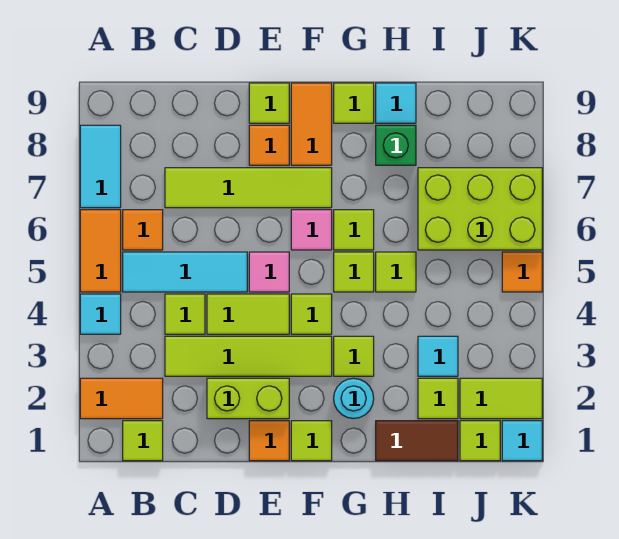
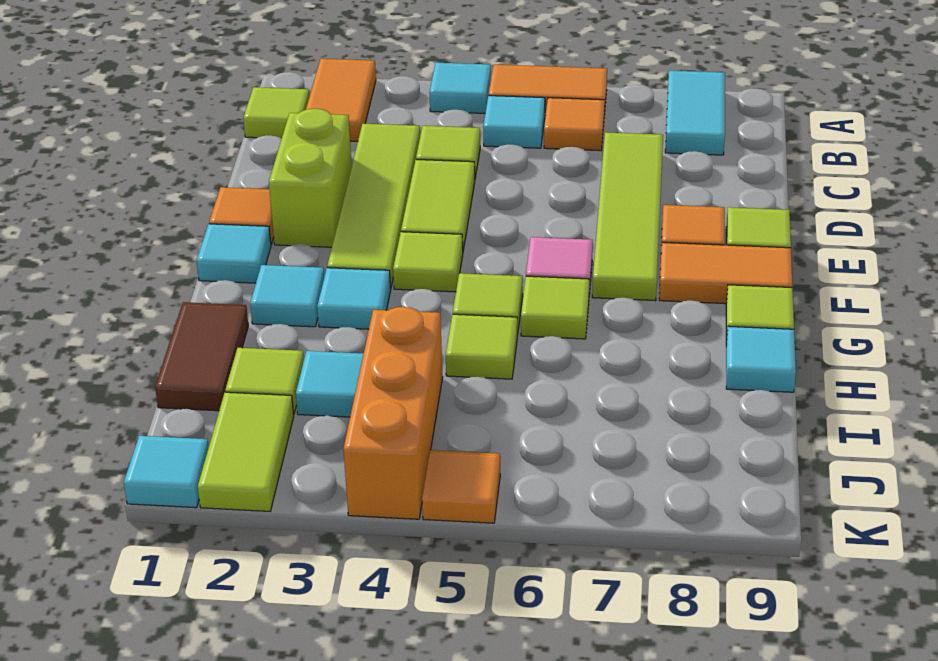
cyan tile A7:A8 level 1 -> cyan tile A8:B8 level 1
cyan tile B5:D5 level 1 -> cyan tile B5 level 1
pink tile E5 level 1 -> none
lime tile F1 level 1 -> cyan tile F1 level 1
cyan round brick G2 level 1 -> cyan tile G2 level 1
lime tile G3 level 1 -> cyan tile G3 level 1
green brick H8 level 1 -> none
none -> orange brick I4:K4 level 1
lime brick I6:K7 level 1 -> none
lime tile J1 level 1 -> none

